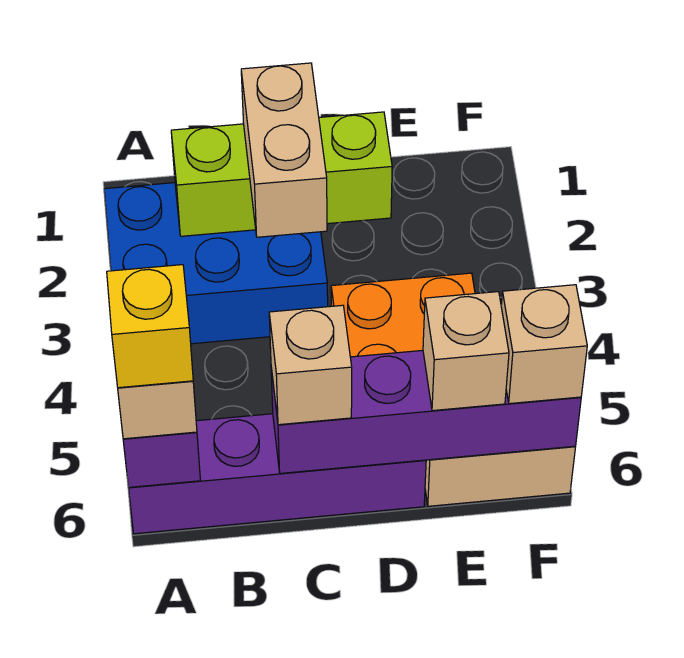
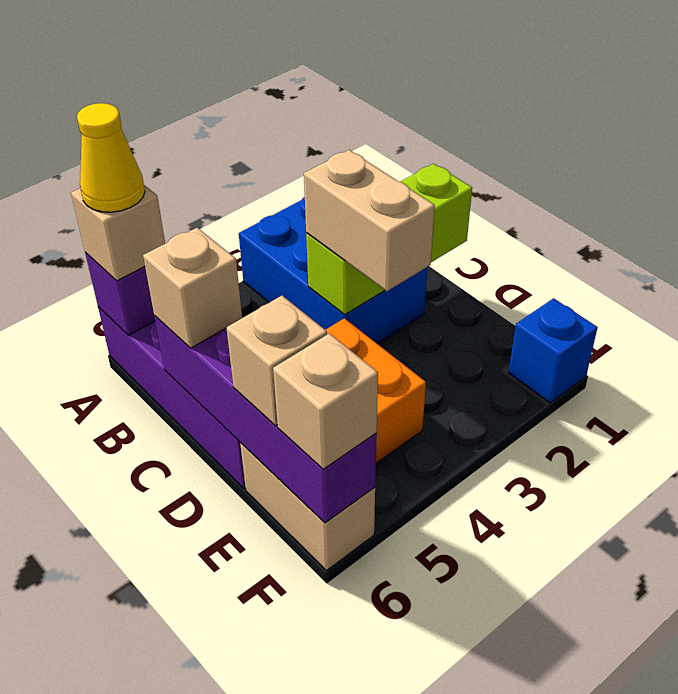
yellow brick A6 level 4 -> yellow cone A6 level 4
lime brick B2:D2 level 2 -> lime brick C1:C3 level 2
tan brick C2:C3 level 3 -> tan brick C3:D3 level 3
none -> blue brick F1 level 1

